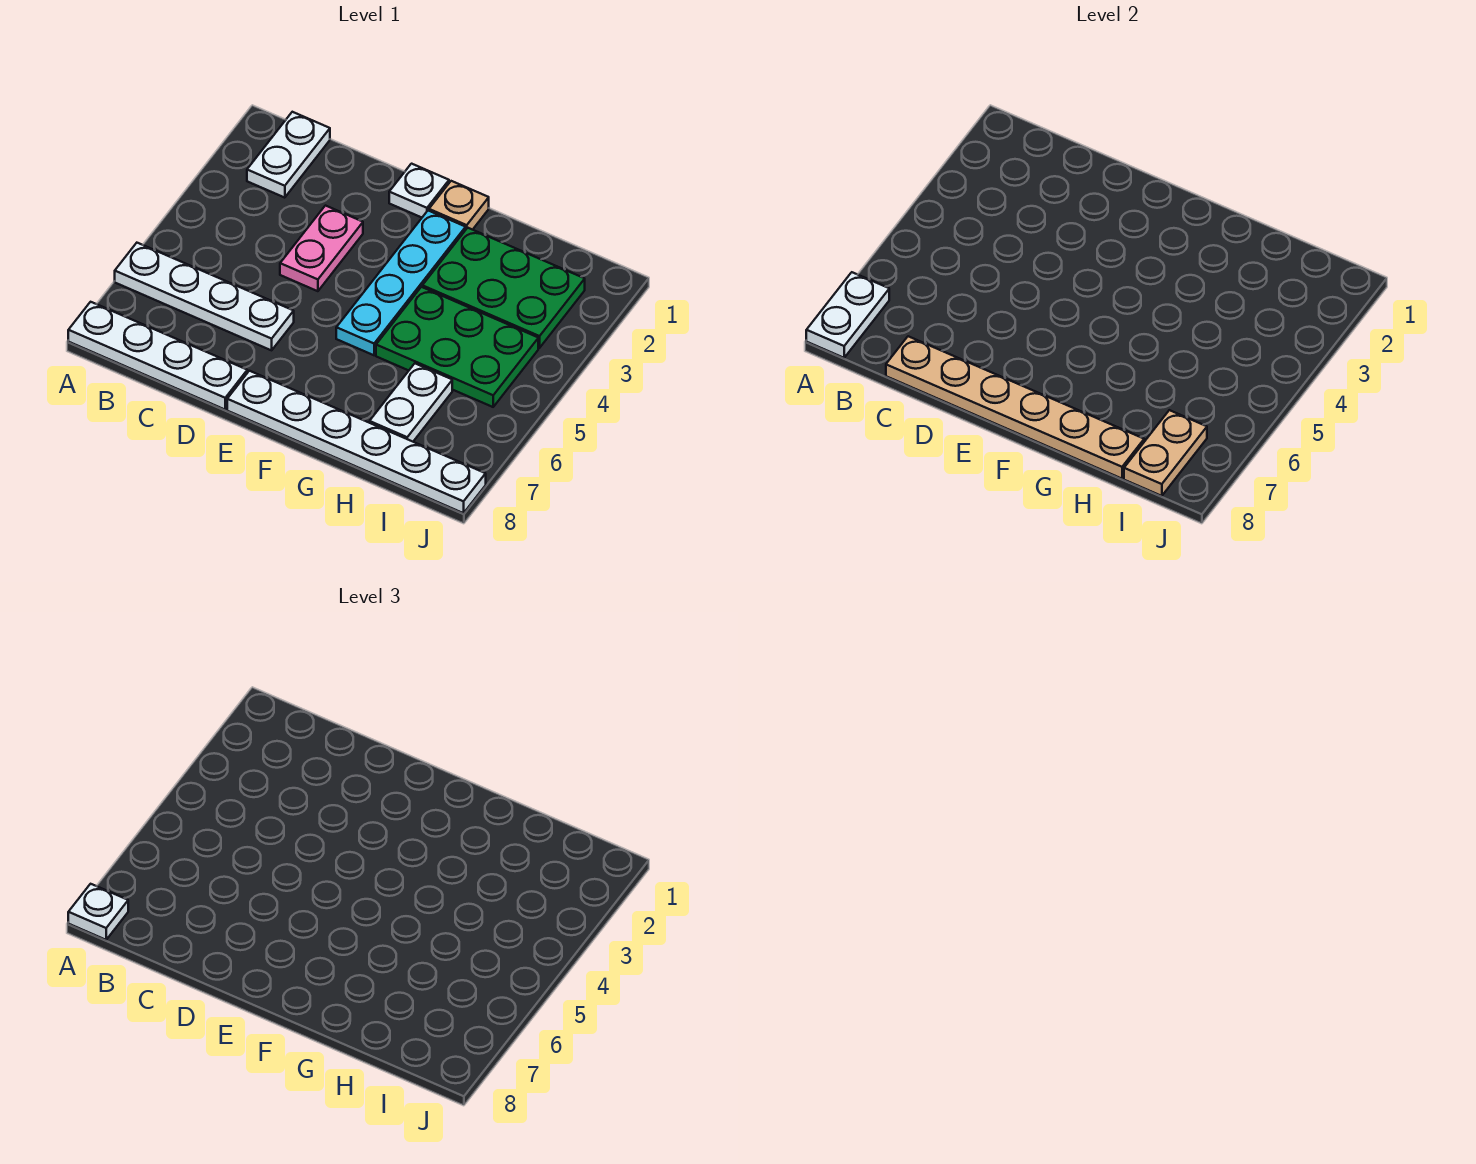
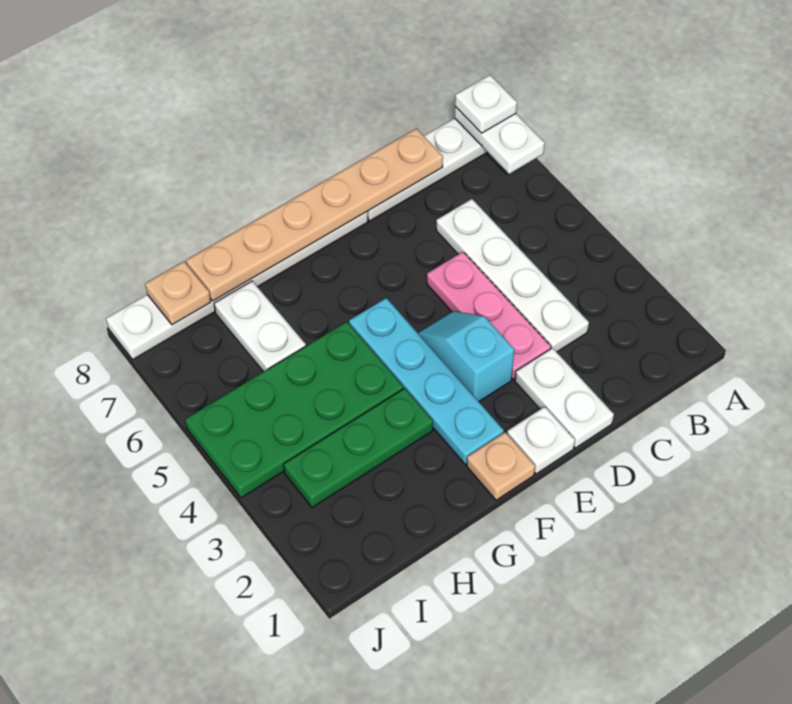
white plate A6:D6 level 1 -> white plate C3:C6 level 1
white plate B1:B2 level 1 -> white plate D1:D2 level 1
pink plate D3:D4 level 1 -> pink plate D3:D5 level 1
none -> cyan slope E3:E4 level 1 top 3
green plate G2:I3 level 1 -> green plate G3:I3 level 1
green plate G4:I5 level 1 -> green plate G4:J5 level 1
tan plate I7:I8 level 2 -> tan plate I8 level 2

